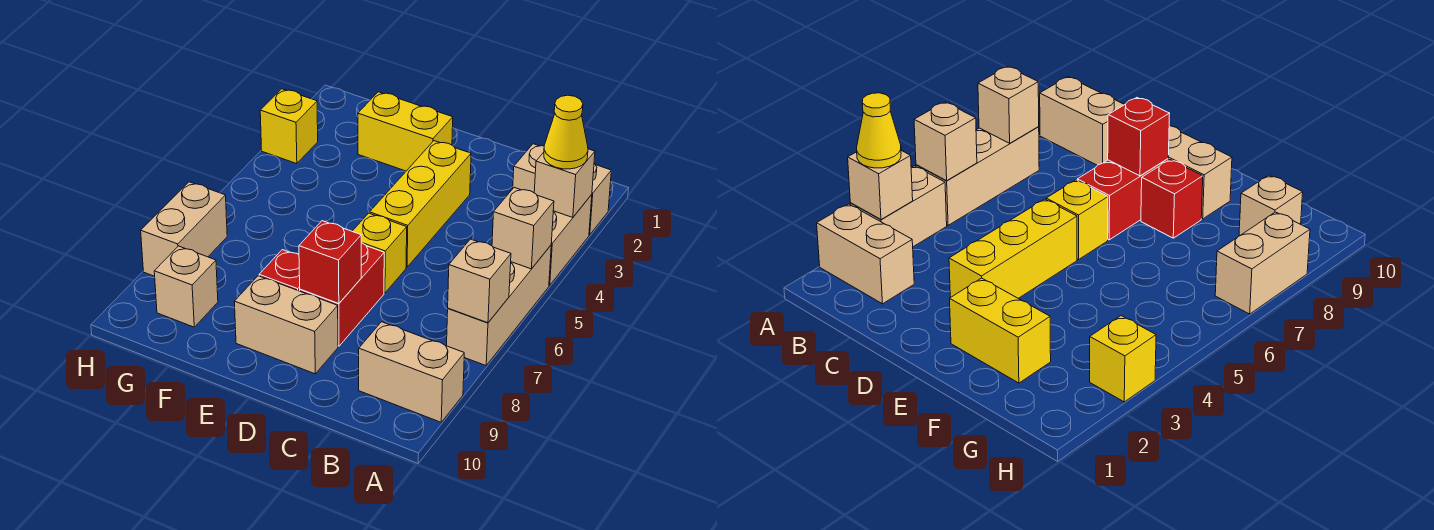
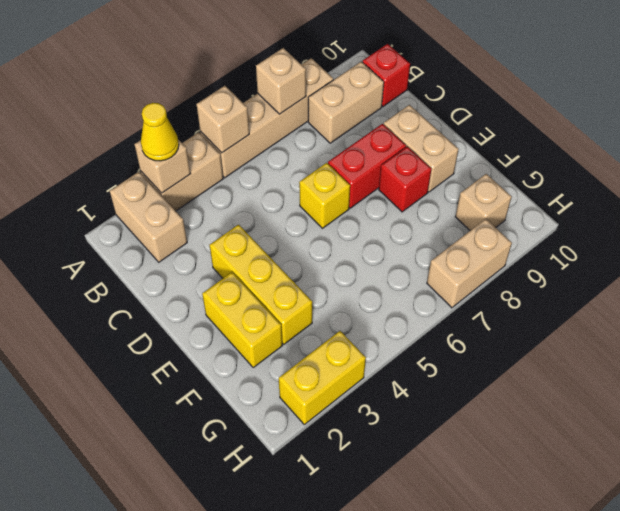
tan brick A5:A7 level 1 -> tan brick A5:A8 level 1
tan brick A9:B9 level 1 -> tan brick B8:B9 level 1
yellow brick D3:D5 level 1 -> yellow brick D3:F3 level 1
red brick D8 level 2 -> red brick B10 level 1
yellow brick H3 level 1 -> yellow brick H2:H3 level 1

